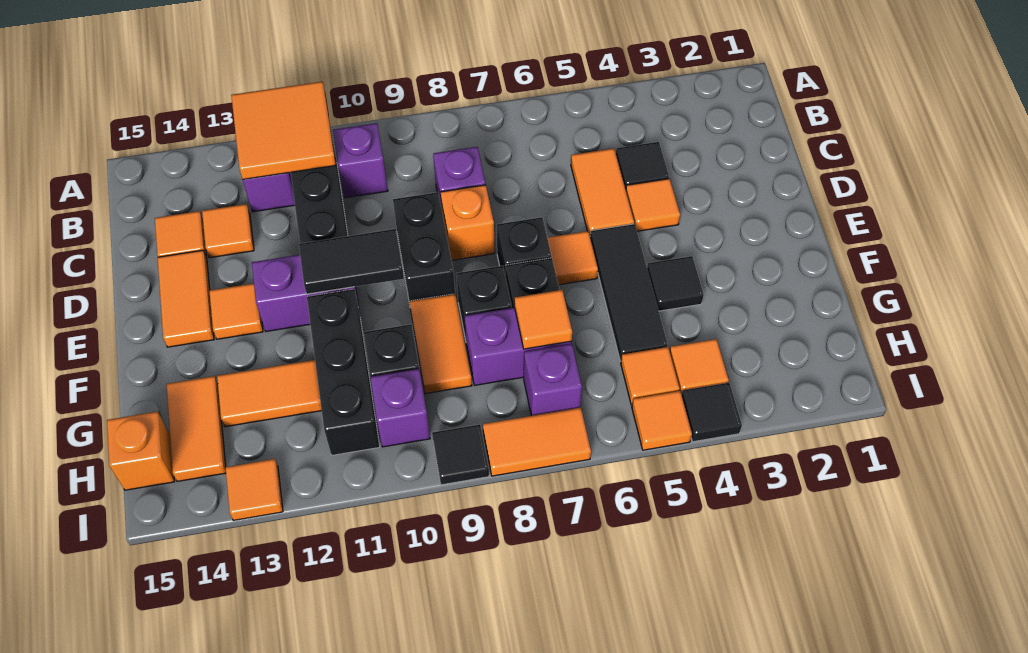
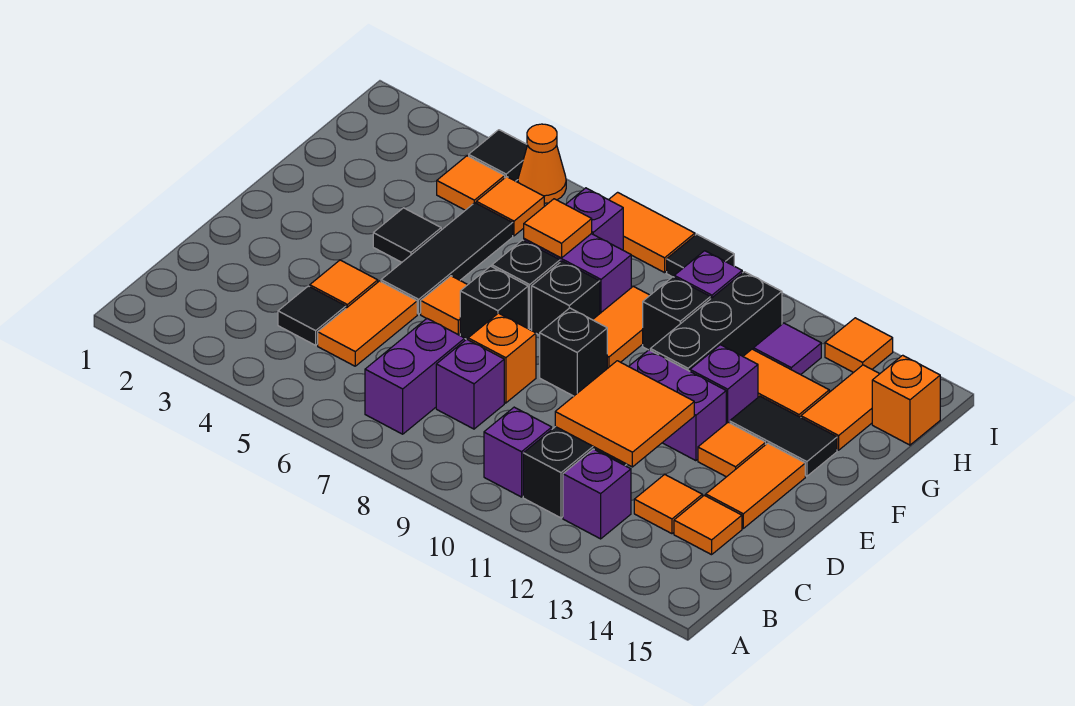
orange tile A11:B12 level 2 -> orange tile C11:D12 level 2
none -> purple brick B7:C7 level 1
black brick D9:E9 level 1 -> black brick E9 level 1
black tile E10:E11 level 2 -> black tile F13:F14 level 1
none -> purple brick F12 level 1
none -> purple tile H12 level 1
orange tile I5 level 1 -> orange cone I5 level 1

